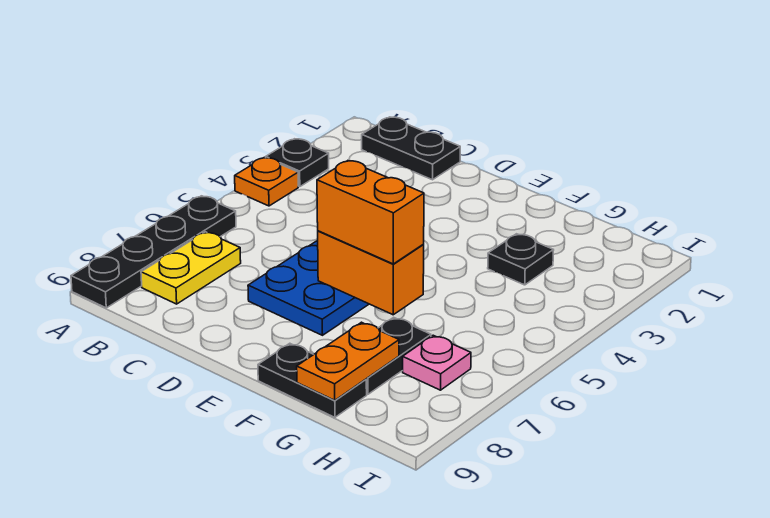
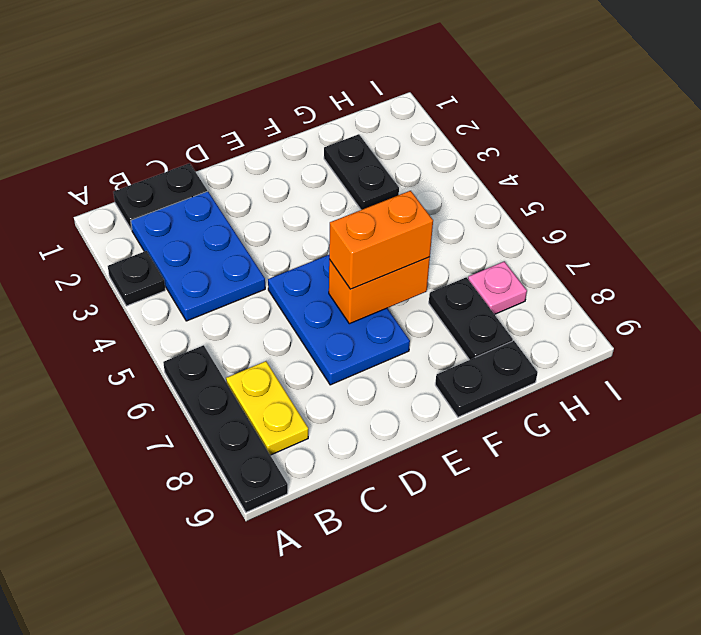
orange plate A4 level 1 -> none
none -> blue plate B2:C4 level 1
black plate G3 level 1 -> black plate G2:G3 level 1
orange plate G8:G9 level 2 -> none

